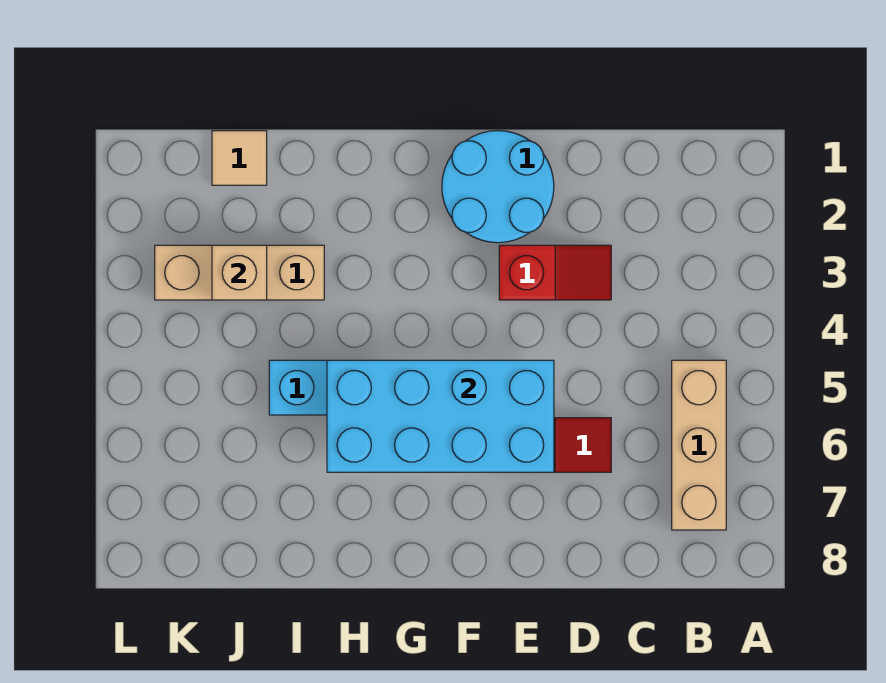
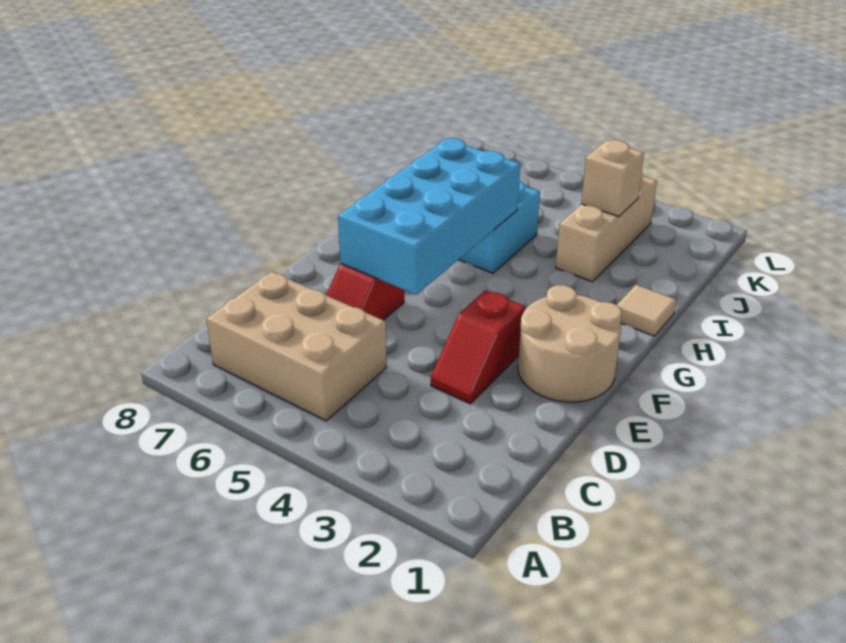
tan brick B5:B7 level 1 -> tan brick B5:C7 level 1
cyan round brick E1:F2 level 1 -> tan round brick E1:F2 level 1
tan tile J1 level 1 -> tan tile H1 level 1

